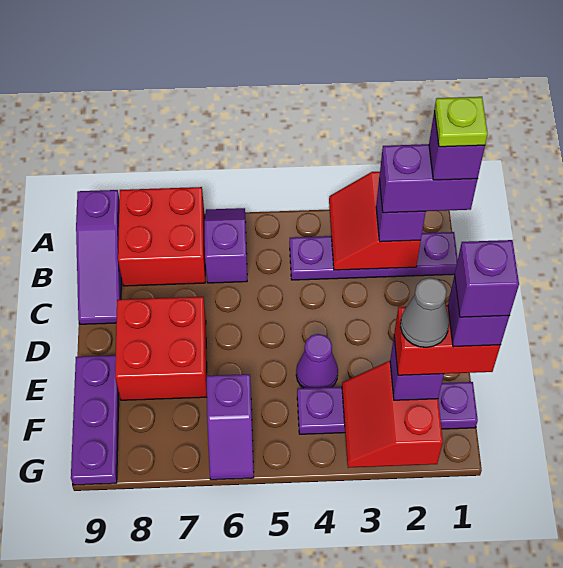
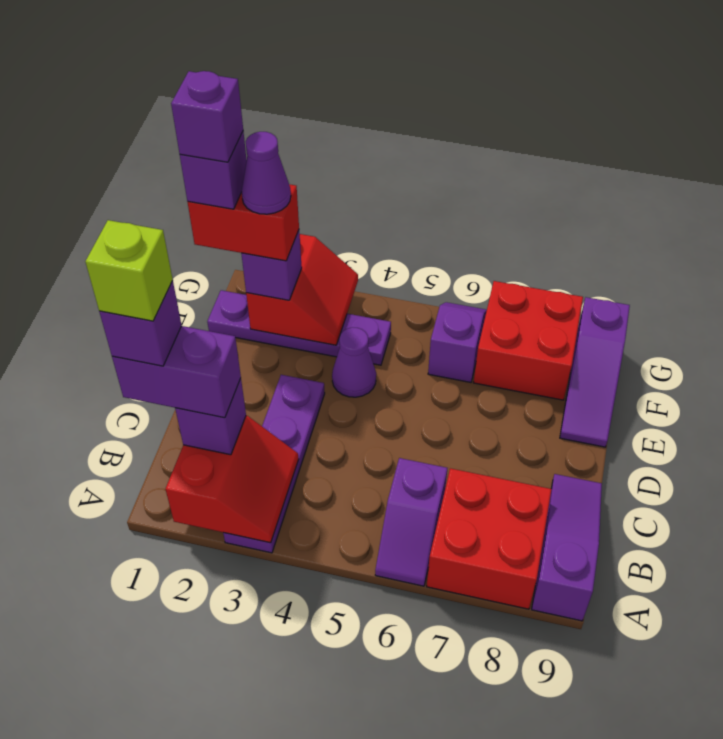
purple plate B1:B4 level 1 -> purple plate A3:D3 level 1
lime plate B1 level 6 -> lime brick B1 level 6
red brick D7:E8 level 1 -> red brick F7:G8 level 1
purple plate E9:G9 level 1 -> purple slope E9:G9 level 1 top G
grey cone F2 level 5 -> purple cone F2 level 5

